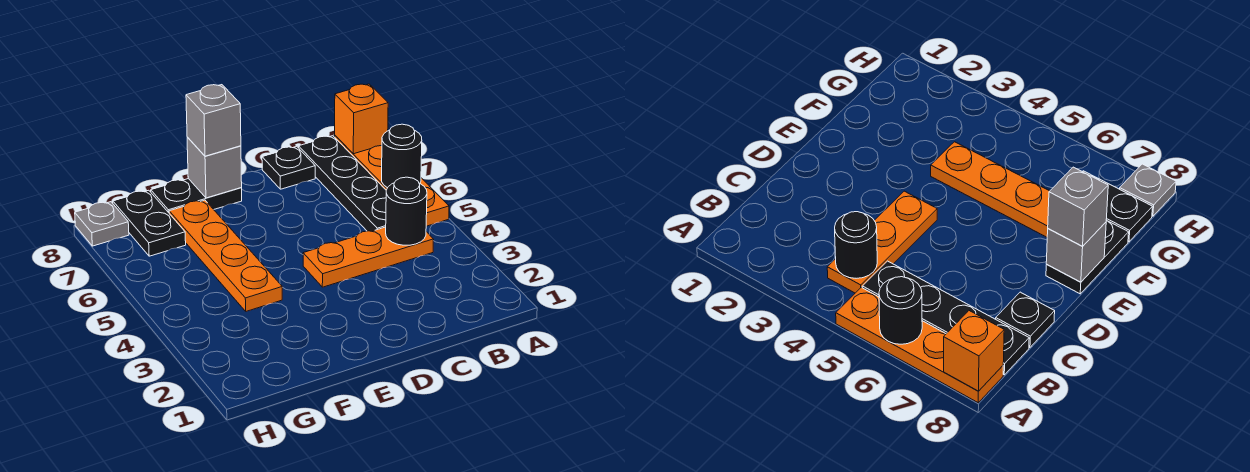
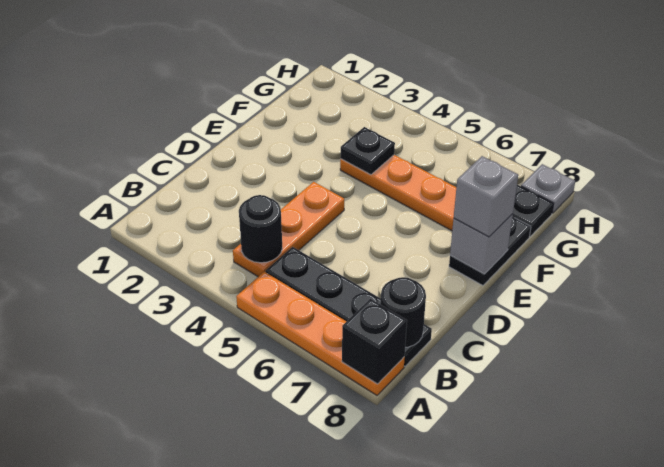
black round brick A6 level 2 -> black round brick B8 level 2
orange brick A8 level 2 -> black brick A8 level 2
black plate C8 level 1 -> black plate F4 level 2

